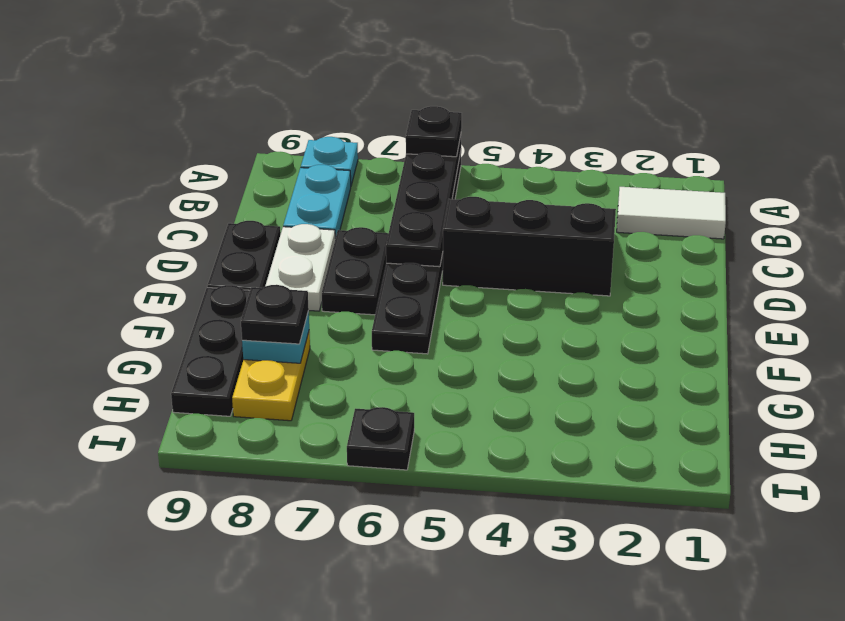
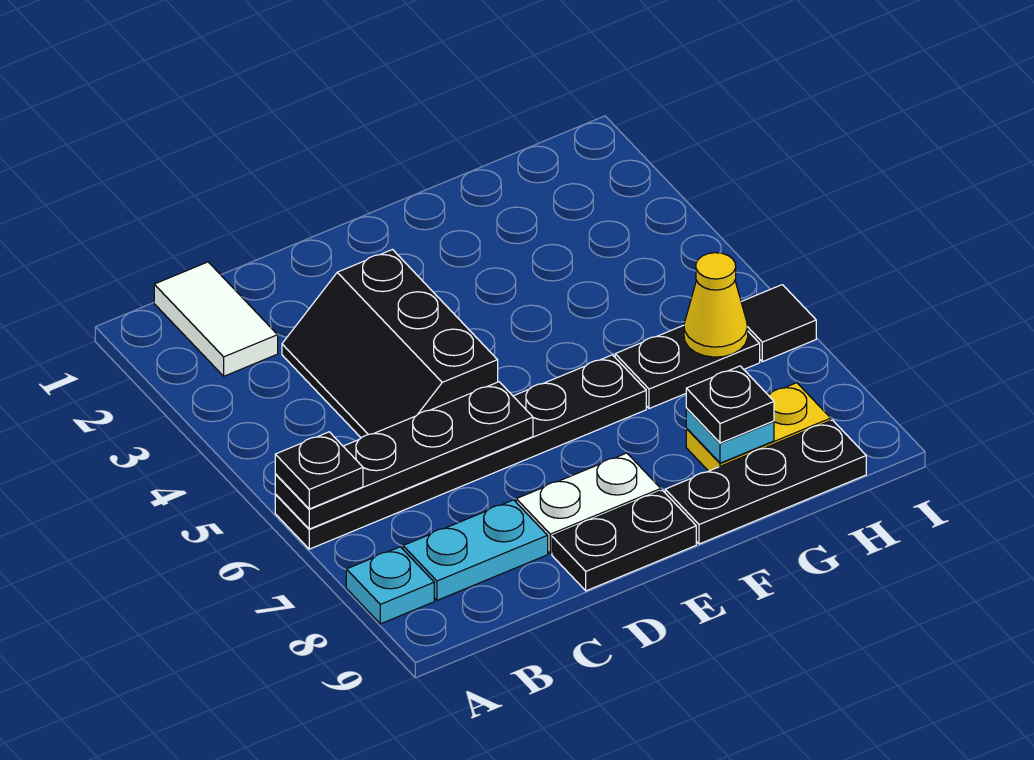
black plate D7:E7 level 1 -> black plate G6:H6 level 1
none -> yellow cone H6 level 2
black plate I6 level 1 -> black tile I6 level 1

